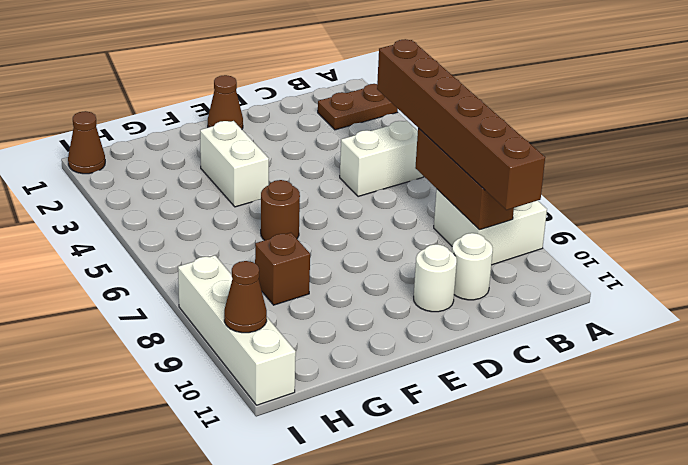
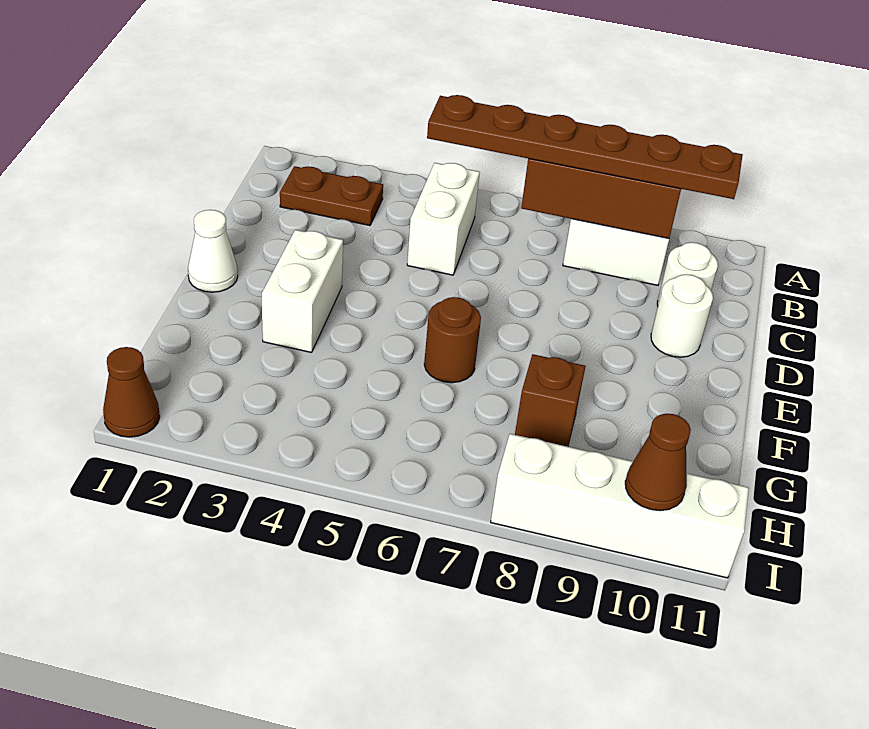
brown plate A2:B2 level 1 -> brown plate B2:B3 level 1
brown brick B5:B10 level 3 -> brown plate B5:B10 level 3
brown cone E1 level 1 -> white cone E1 level 1
white brick F3:F4 level 1 -> white brick E3:F3 level 1

